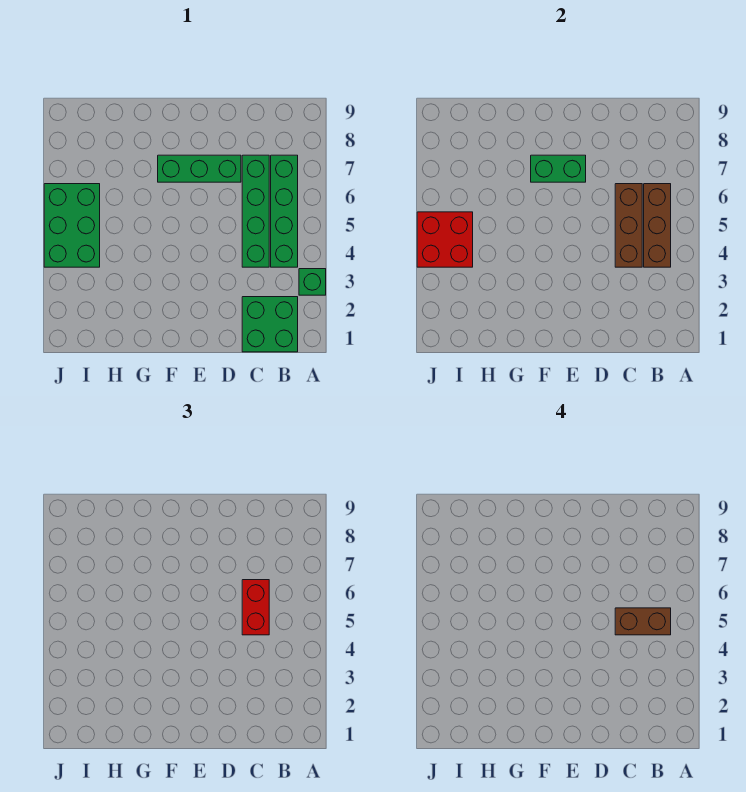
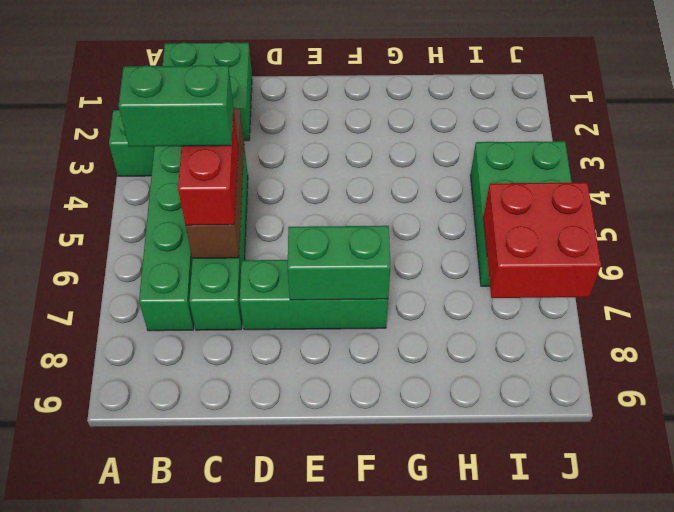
brown brick B4:B6 level 2 -> none
brown brick B5:C5 level 4 -> green brick B5:C5 level 4
red brick I4:J5 level 2 -> red brick I6:J7 level 2

